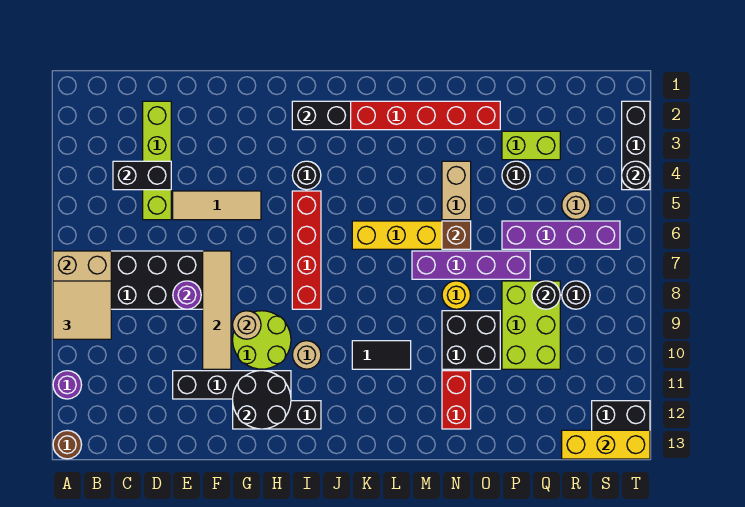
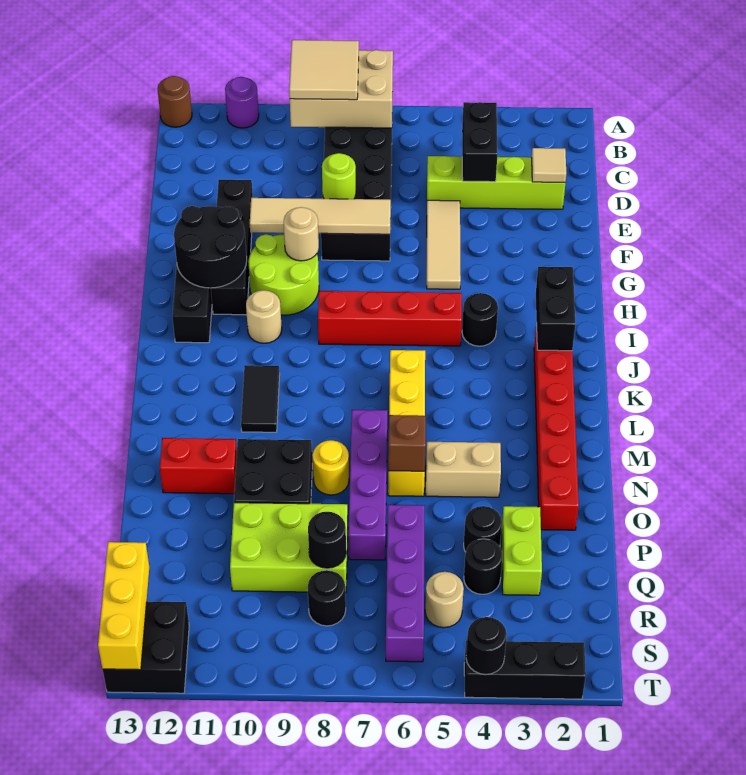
none -> tan tile D2 level 2
purple round brick E8 level 2 -> lime round brick E8 level 2
none -> black round brick Q4 level 1

